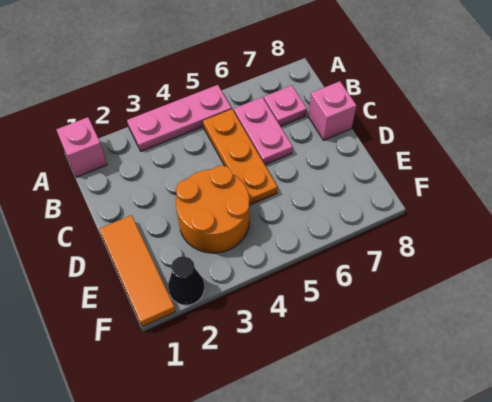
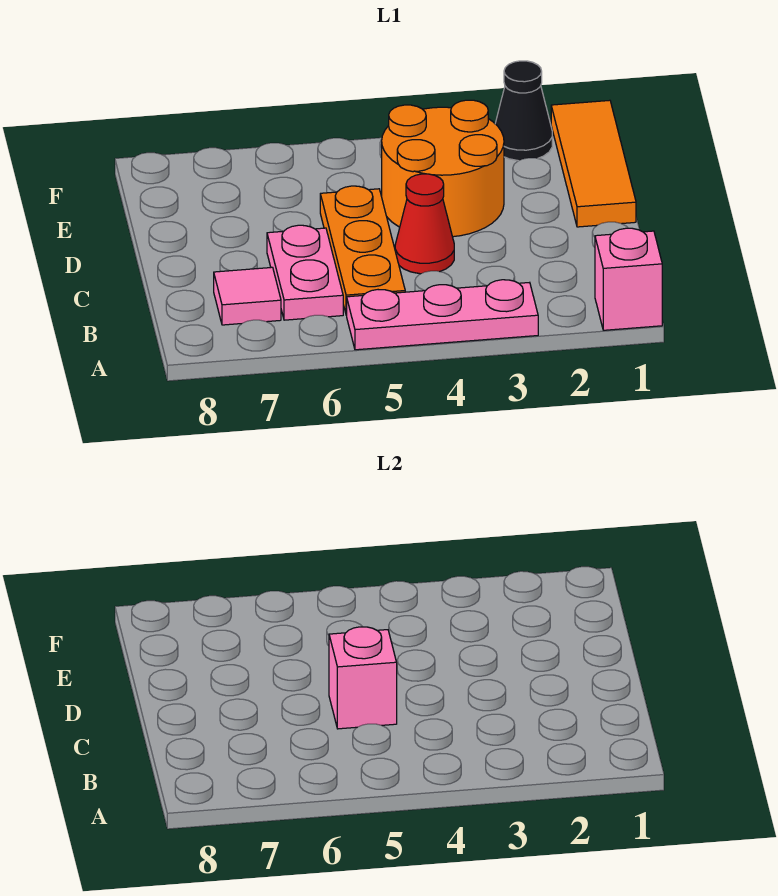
pink plate B7 level 1 -> pink tile B7 level 1
none -> red cone C4 level 1
pink brick C8 level 1 -> pink brick C5 level 2

